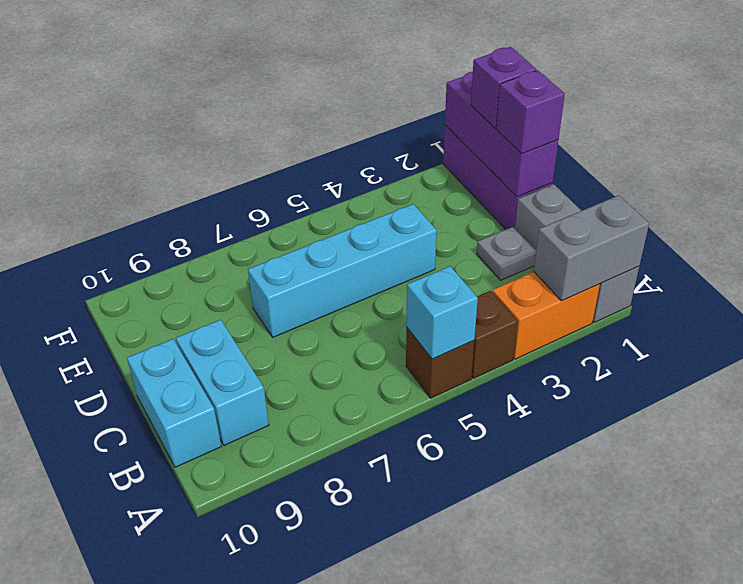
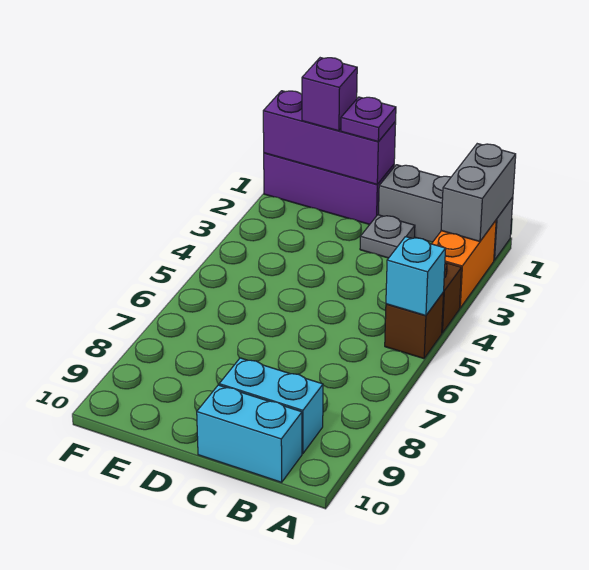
purple brick D1 level 3 -> purple plate D1 level 3
cyan brick D4:D7 level 1 -> none

